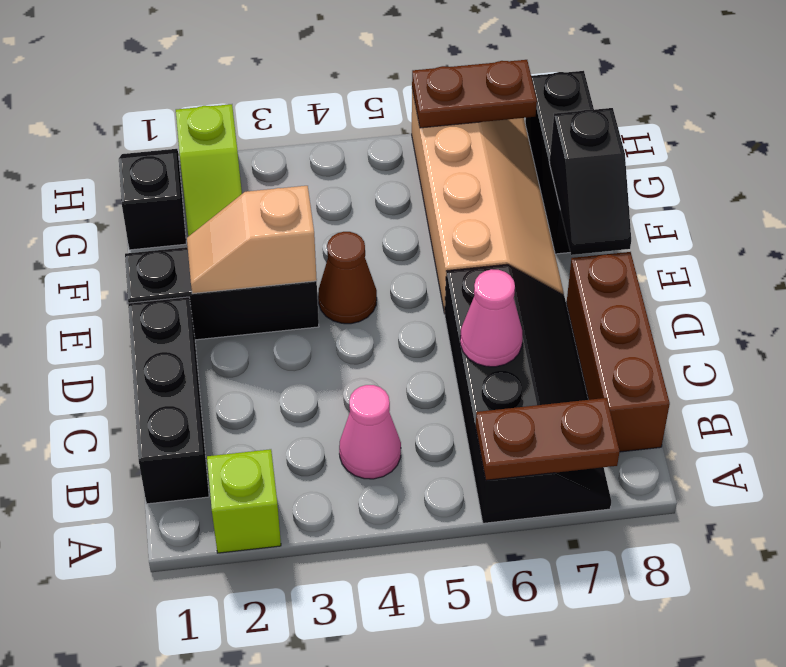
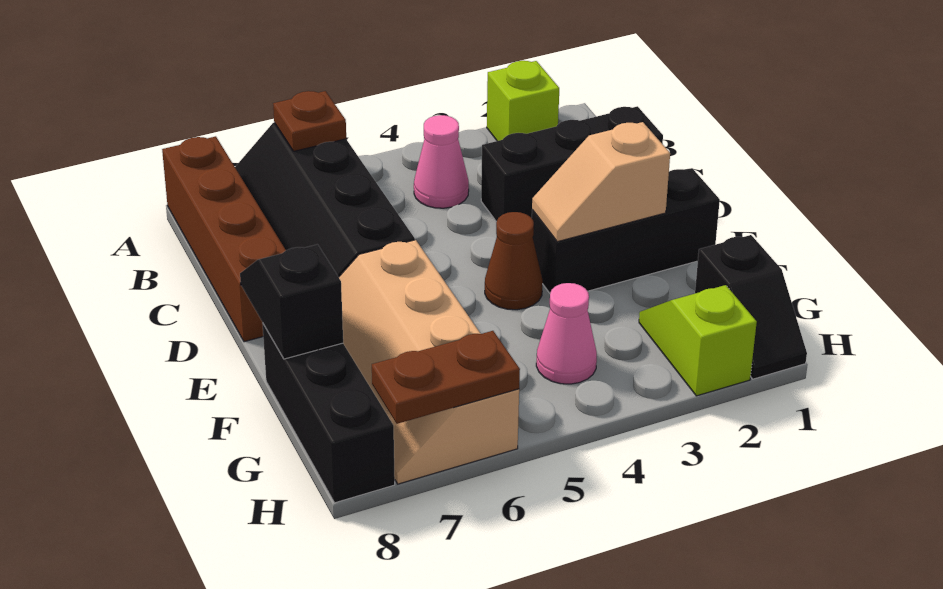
brown plate A6:A7 level 2 -> brown plate A6 level 2
black brick B1:D1 level 1 -> black brick C1:C3 level 1
brown brick B8:D8 level 1 -> brown brick A8:D8 level 1
pink cone C6 level 2 -> pink cone G4 level 1
tan slope E2:E3 level 2 top 3 -> tan slope E2:E3 level 2 top 2

